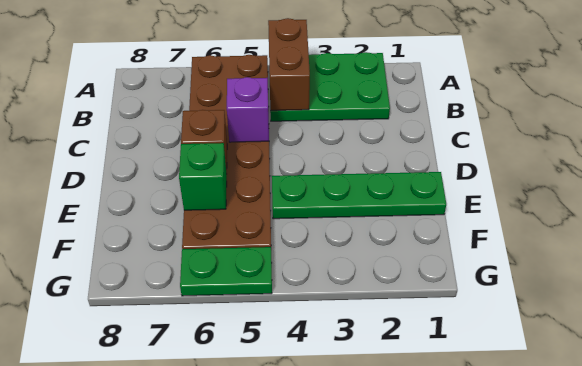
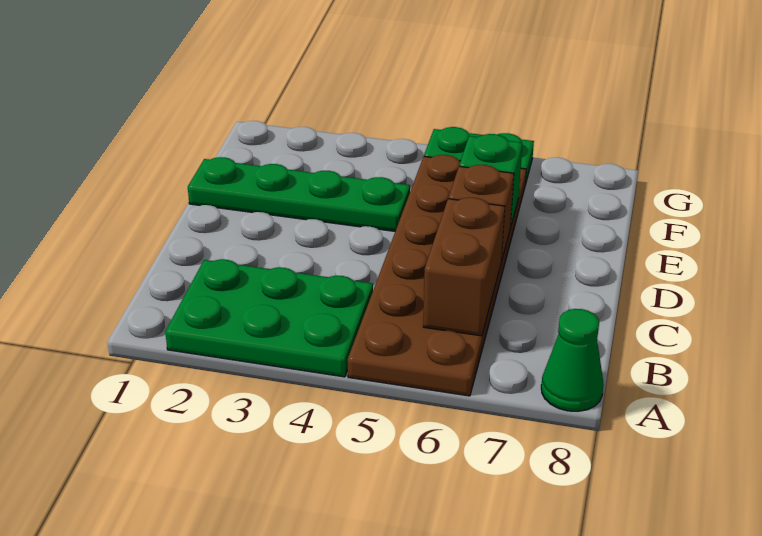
brown brick A4:B4 level 2 -> brown brick B6:C6 level 2
none -> green cone A8 level 1
purple brick C5 level 2 -> none

